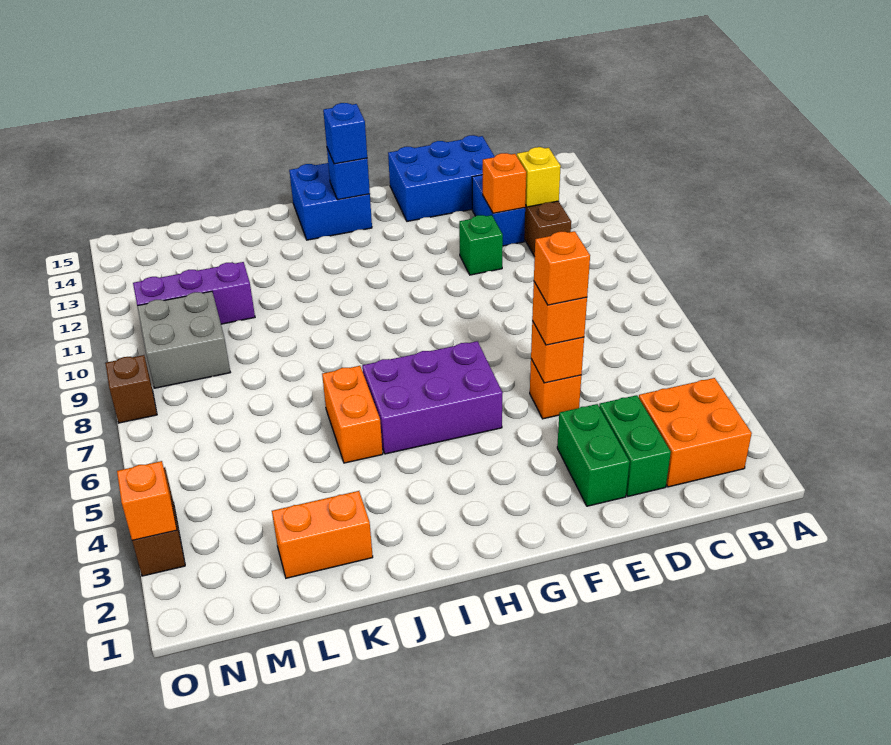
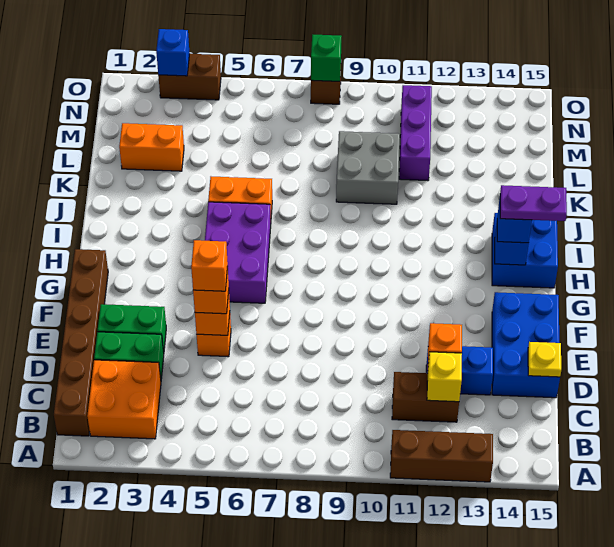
none -> brown brick A11:A13 level 1
none -> brown brick B1:G1 level 1
none -> yellow plate D15 level 2
green brick E11 level 1 -> green brick O8 level 2
none -> purple plate H14:H15 level 4
orange brick K2:L2 level 1 -> orange brick L2:L3 level 1
grey brick M9:N10 level 1 -> grey brick K9:L10 level 1
orange brick O3 level 2 -> blue brick O3 level 2

